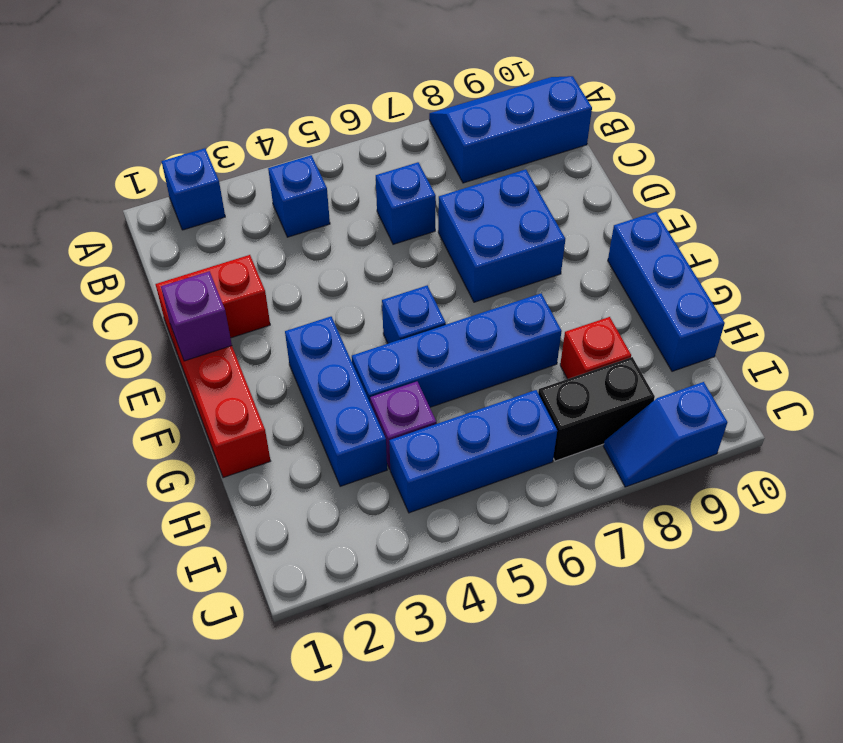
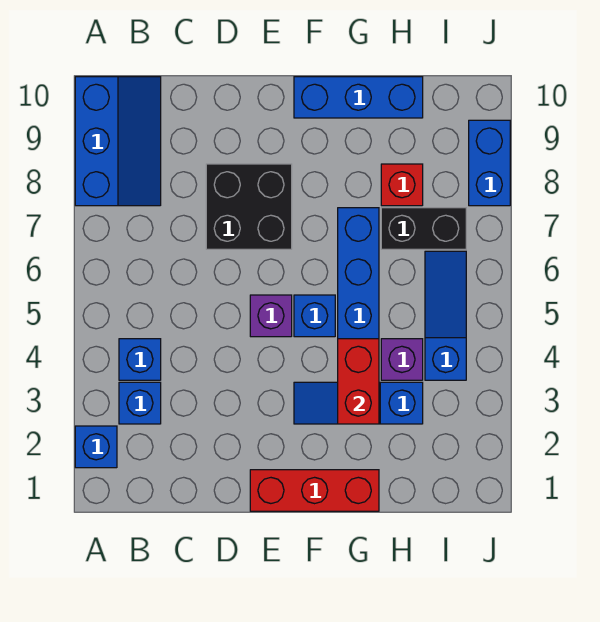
blue slope A8:B10 level 1 top B -> blue slope A8:B10 level 1 top A
blue brick C6 level 1 -> blue brick B3 level 1
red brick D1:D2 level 1 -> red brick G3:G4 level 2
blue brick D7:E8 level 1 -> black brick D7:E8 level 1
purple brick E1 level 2 -> purple brick E5 level 1
blue brick F3:H3 level 1 -> blue slope F3:H3 level 1 top H
blue brick I4:I6 level 1 -> blue slope I4:I6 level 1 top 4
black brick I7:I8 level 1 -> black brick H7:I7 level 1
blue slope J8:J9 level 1 top 9 -> blue brick J8:J9 level 1

